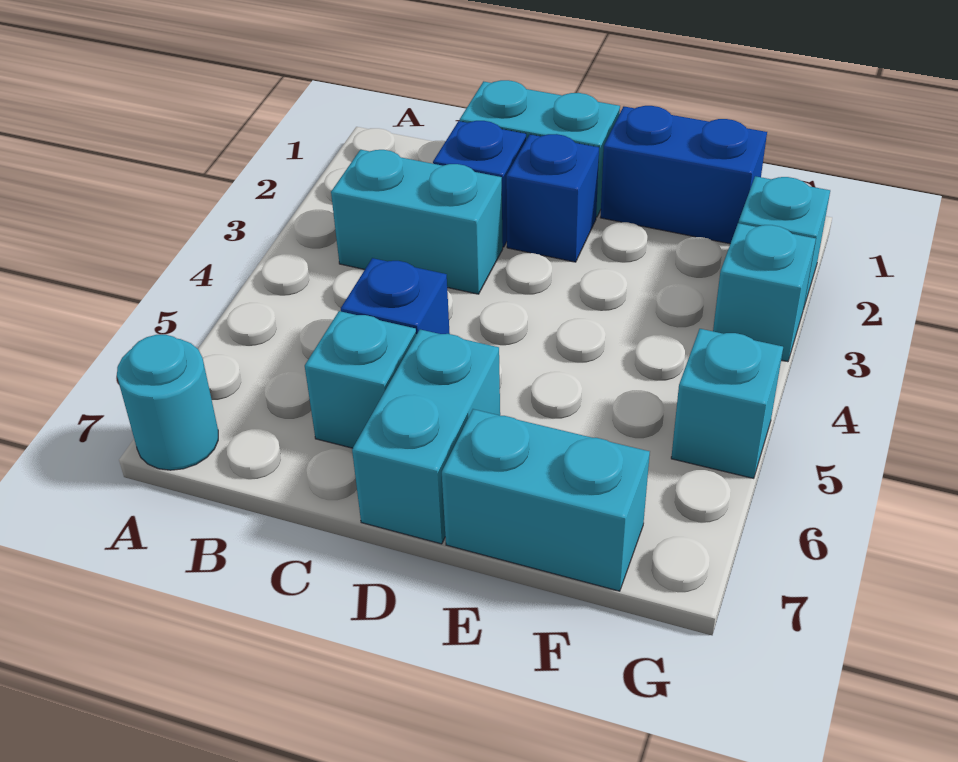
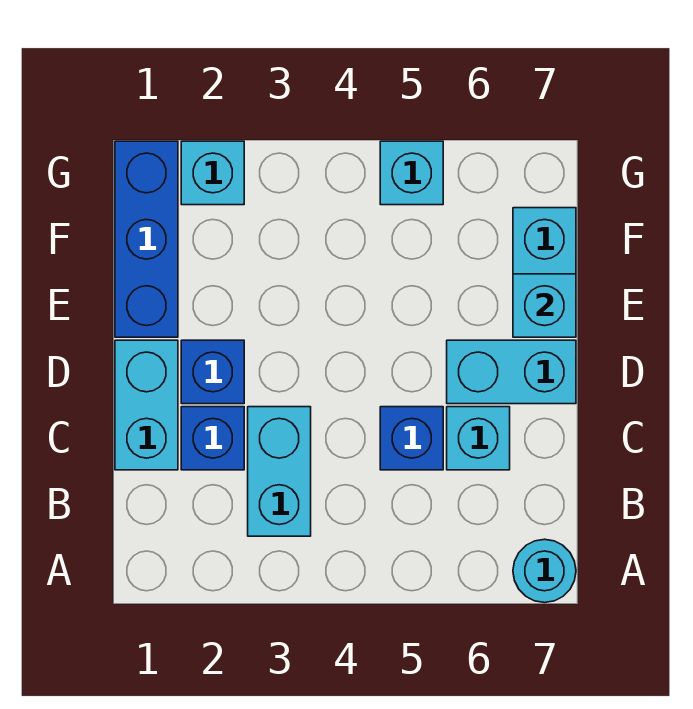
blue brick E1:F1 level 1 -> blue brick E1:G1 level 1
cyan brick G3 level 1 -> cyan brick E7 level 2

